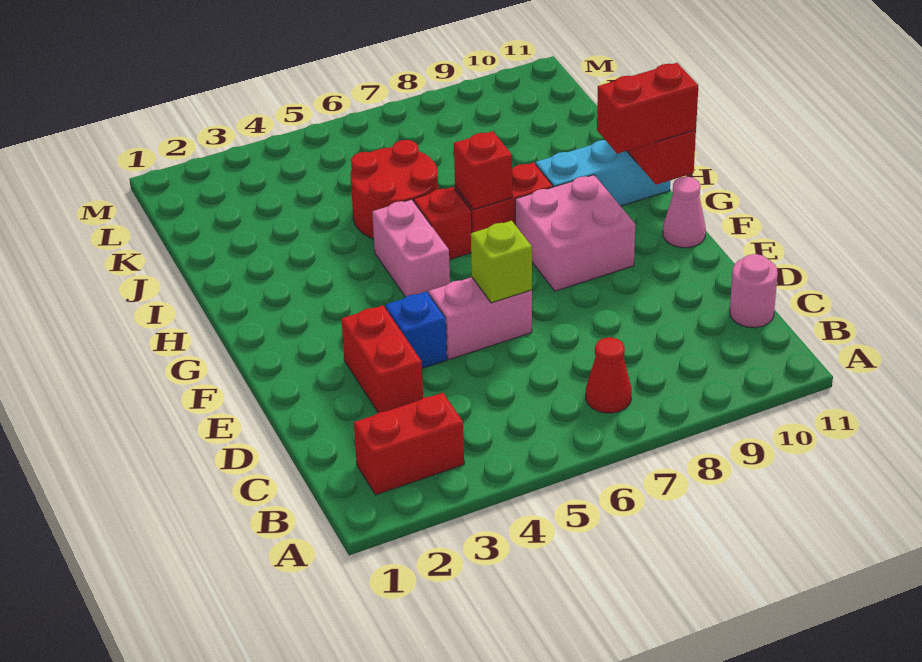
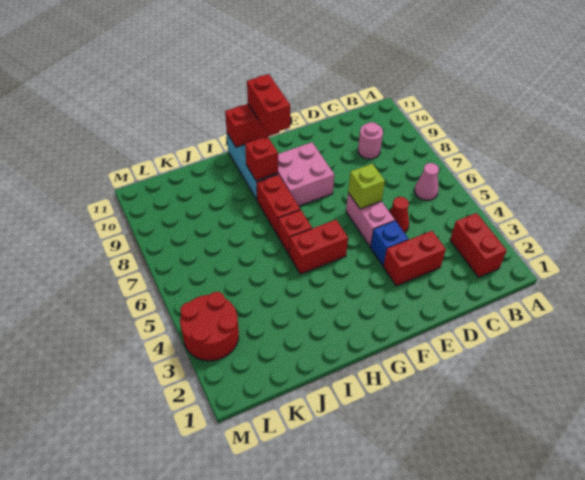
red cone B7 level 1 -> red cone D5 level 1
pink round brick C11 level 1 -> pink round brick C9 level 1
pink cone F11 level 1 -> pink cone B6 level 1
pink brick G5:H5 level 1 -> red brick G5:H5 level 1
red brick H7 level 2 -> red brick H9 level 2
red round brick I5:J6 level 1 -> red round brick L3:M4 level 1

